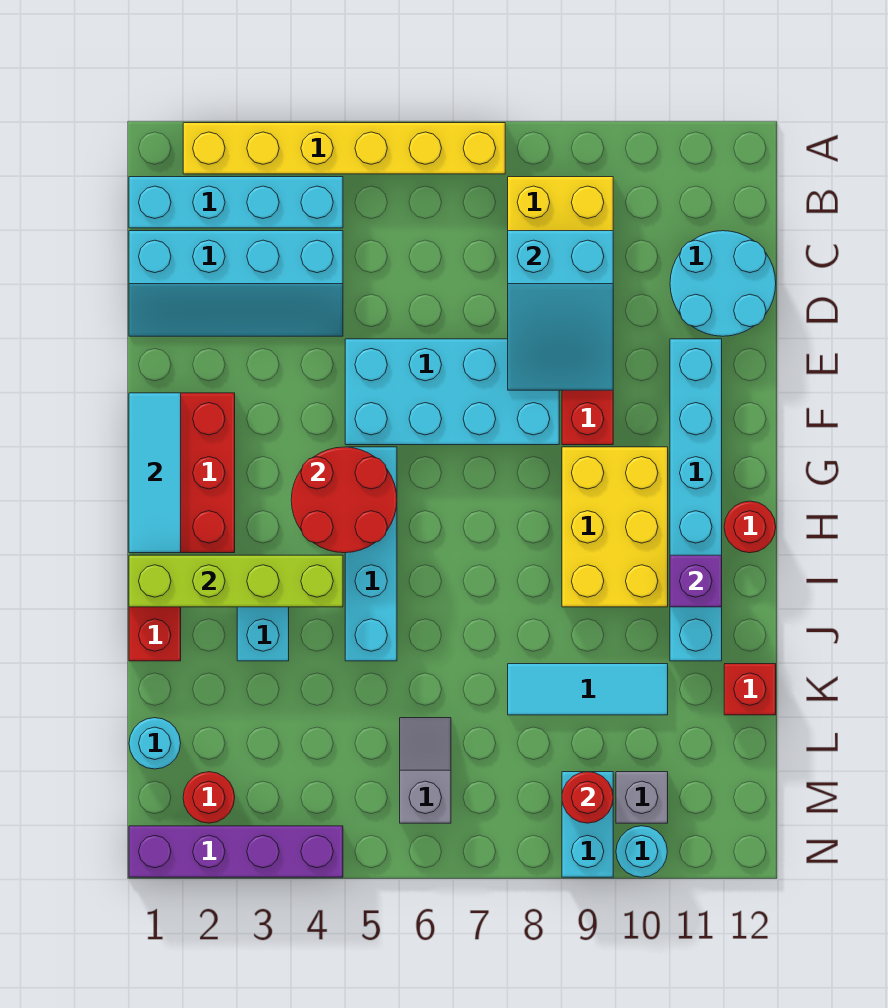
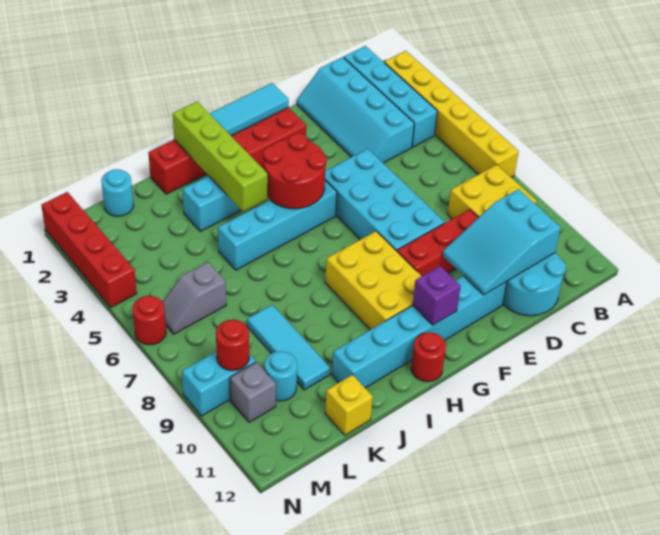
cyan slope C8:E9 level 2 top C -> cyan slope C10:E11 level 2 top C
yellow brick G9:I10 level 1 -> yellow brick G8:H10 level 1
purple brick I11 level 2 -> purple brick G11 level 2
red brick K12 level 1 -> yellow brick K12 level 1
grey slope L6:M6 level 1 top M -> grey slope L6:M6 level 1 top L
red round brick M2 level 1 -> red round brick N6 level 1
purple brick N1:N4 level 1 -> red brick N1:N4 level 1
cyan round brick N10 level 1 -> cyan round brick L10 level 1

